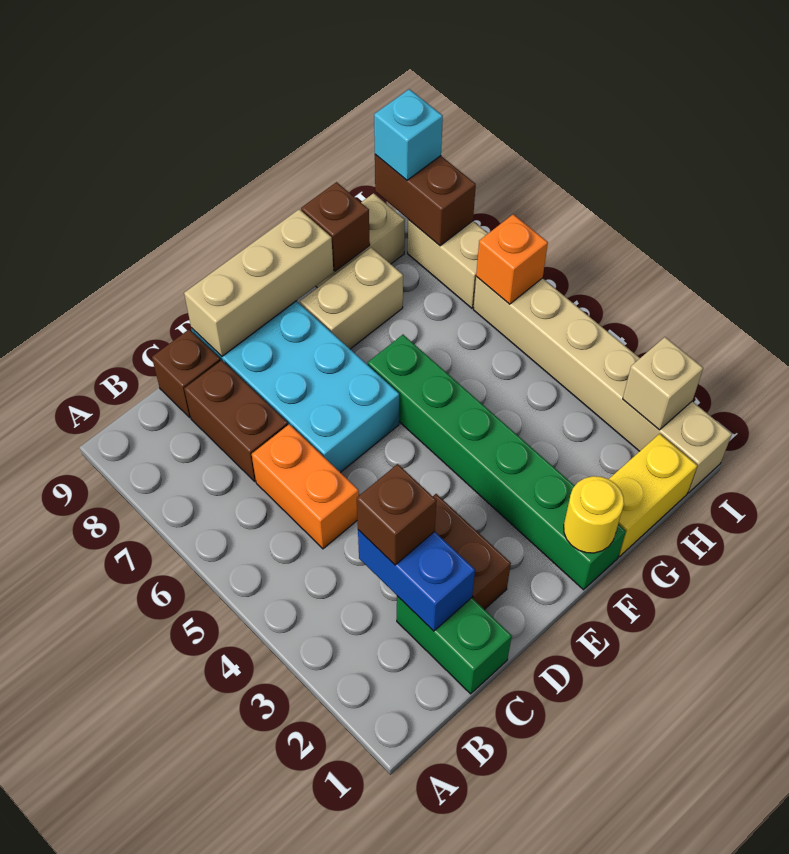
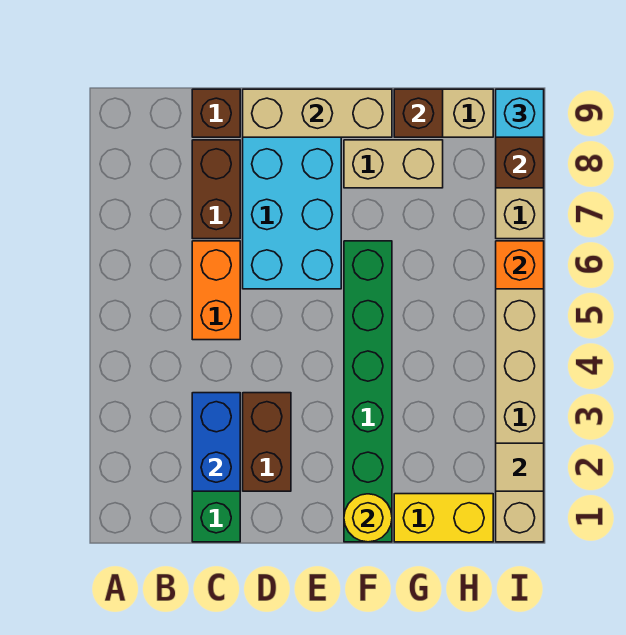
brown brick C3 level 3 -> none
tan brick I2 level 2 -> tan tile I2 level 2

